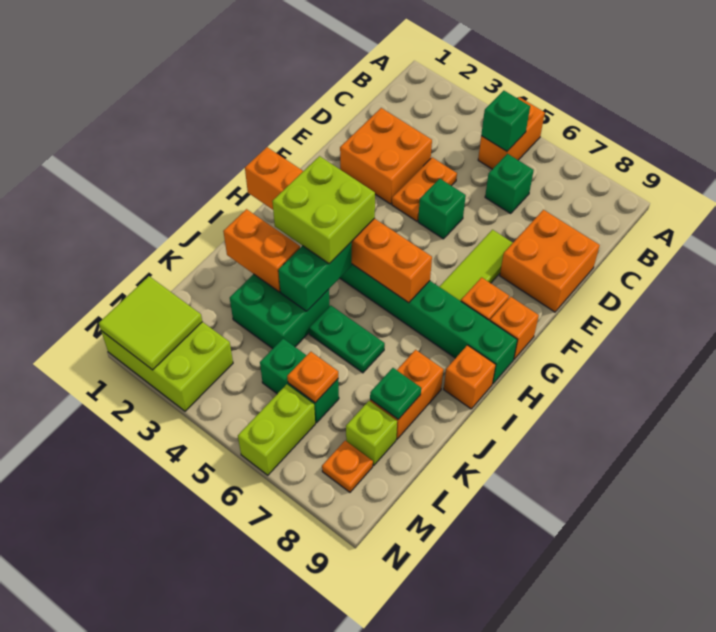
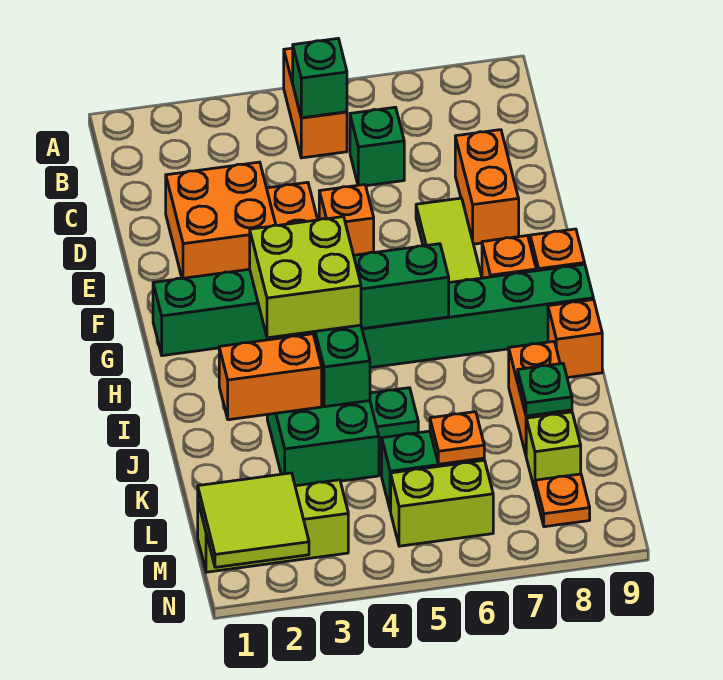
orange brick D8:E9 level 1 -> orange brick D8:E8 level 1
green brick E5 level 1 -> orange brick E5 level 1
orange brick H1:H6 level 2 -> green brick H1:H6 level 2
green plate J5:J6 level 1 -> green plate J5 level 1
lime brick M1:N3 level 1 -> lime brick M1:M3 level 1
lime brick M6:N6 level 1 -> lime brick M5:M6 level 1

